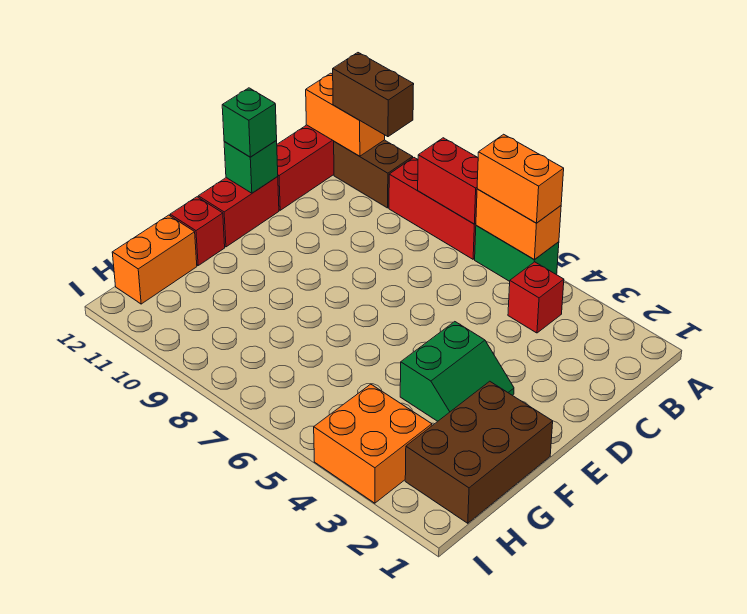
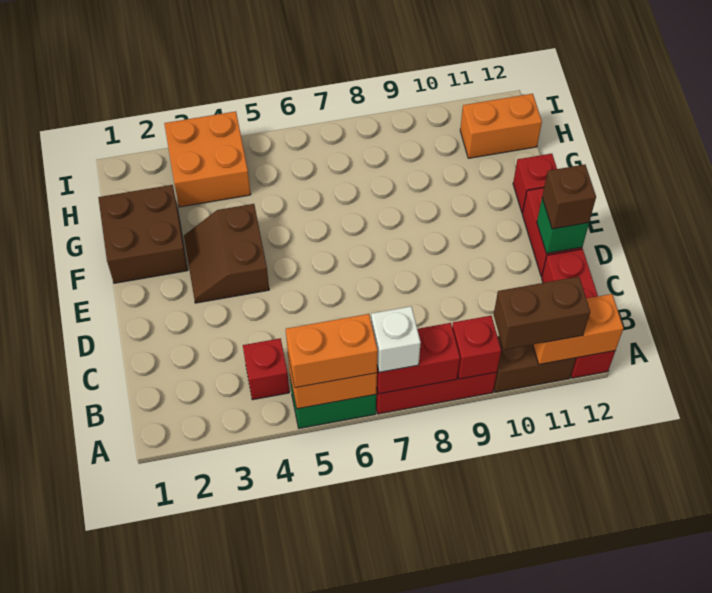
none -> white brick A7 level 3
none -> red brick A9 level 2
green brick D12 level 3 -> brown brick D12 level 3
green slope E3:F4 level 1 top 4 -> brown slope E3:F4 level 1 top 4
brown brick F1:H2 level 1 -> brown brick F1:G2 level 1
orange brick G12:H12 level 1 -> orange brick H11:H12 level 1

